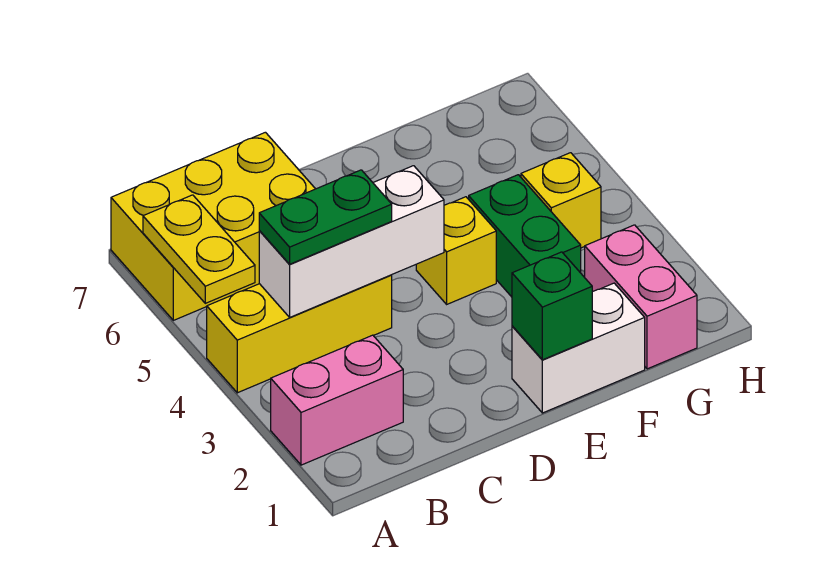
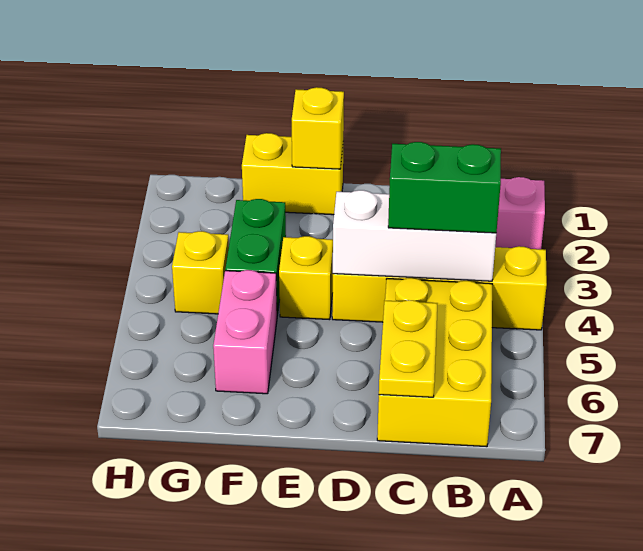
yellow brick A4:C4 level 1 -> yellow brick A4:D4 level 1
yellow plate A5:A6 level 2 -> yellow plate C6:C7 level 2
yellow brick A6:C7 level 1 -> yellow brick B5:C7 level 1
green plate B4:C4 level 3 -> green brick B4:C4 level 3
white brick E1:F1 level 1 -> yellow brick E1:F1 level 1
green brick E1 level 2 -> yellow brick E1 level 2
pink brick G1:G2 level 1 -> pink brick F5:F6 level 1

